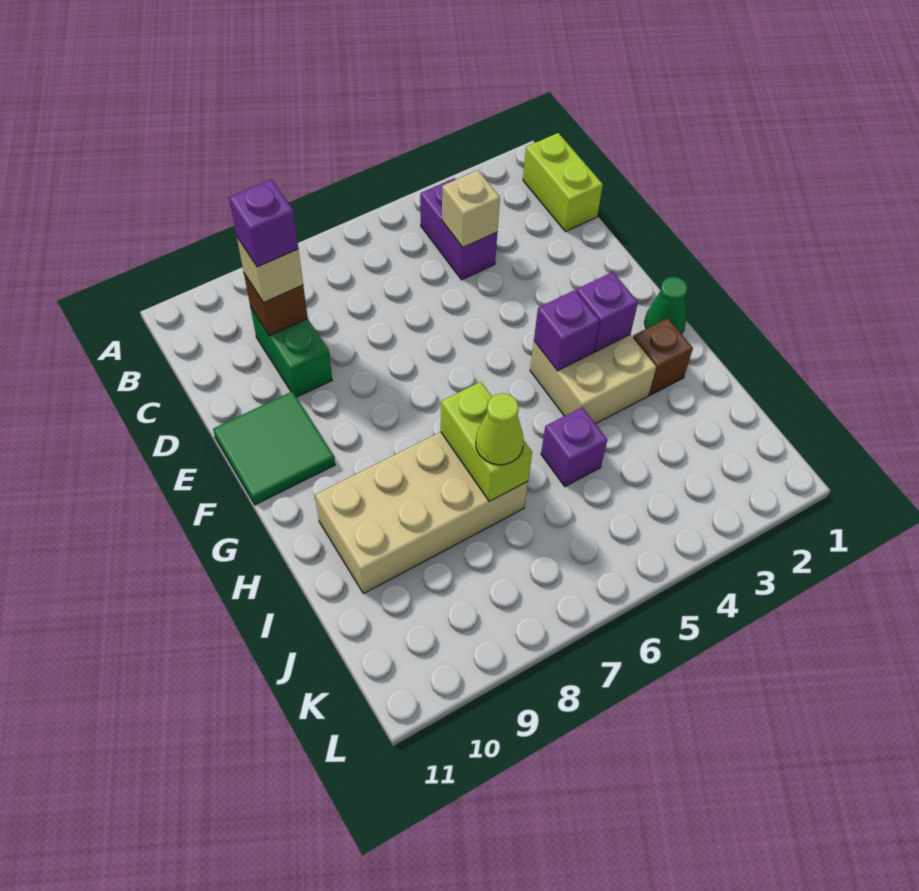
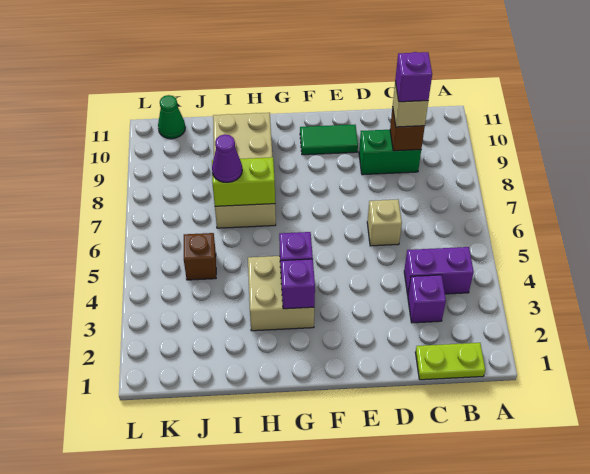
lime brick B1:C1 level 1 -> lime plate B1:C1 level 1
tan brick C4 level 2 -> tan brick D6 level 1
green tile E10:F11 level 1 -> green tile E10:F10 level 1
green cone G1 level 1 -> green cone K11 level 1
brown brick H2 level 1 -> brown brick J5 level 1
purple brick I5 level 1 -> purple brick C3 level 1
lime cone I7 level 3 -> purple cone I7 level 3

